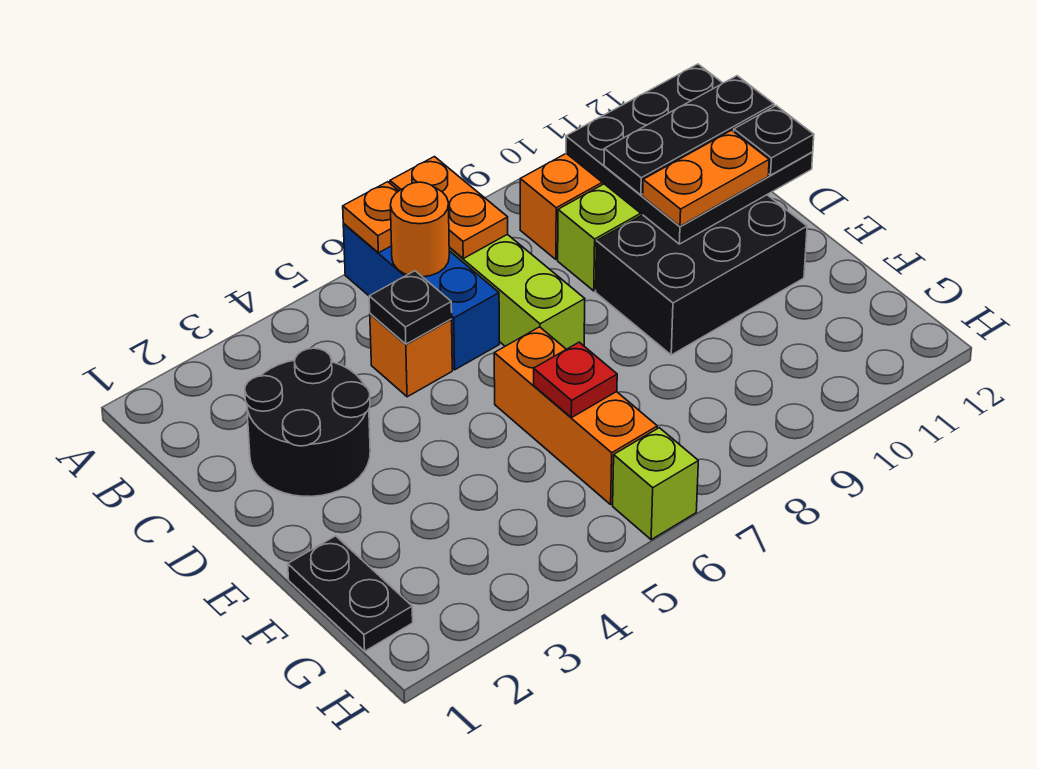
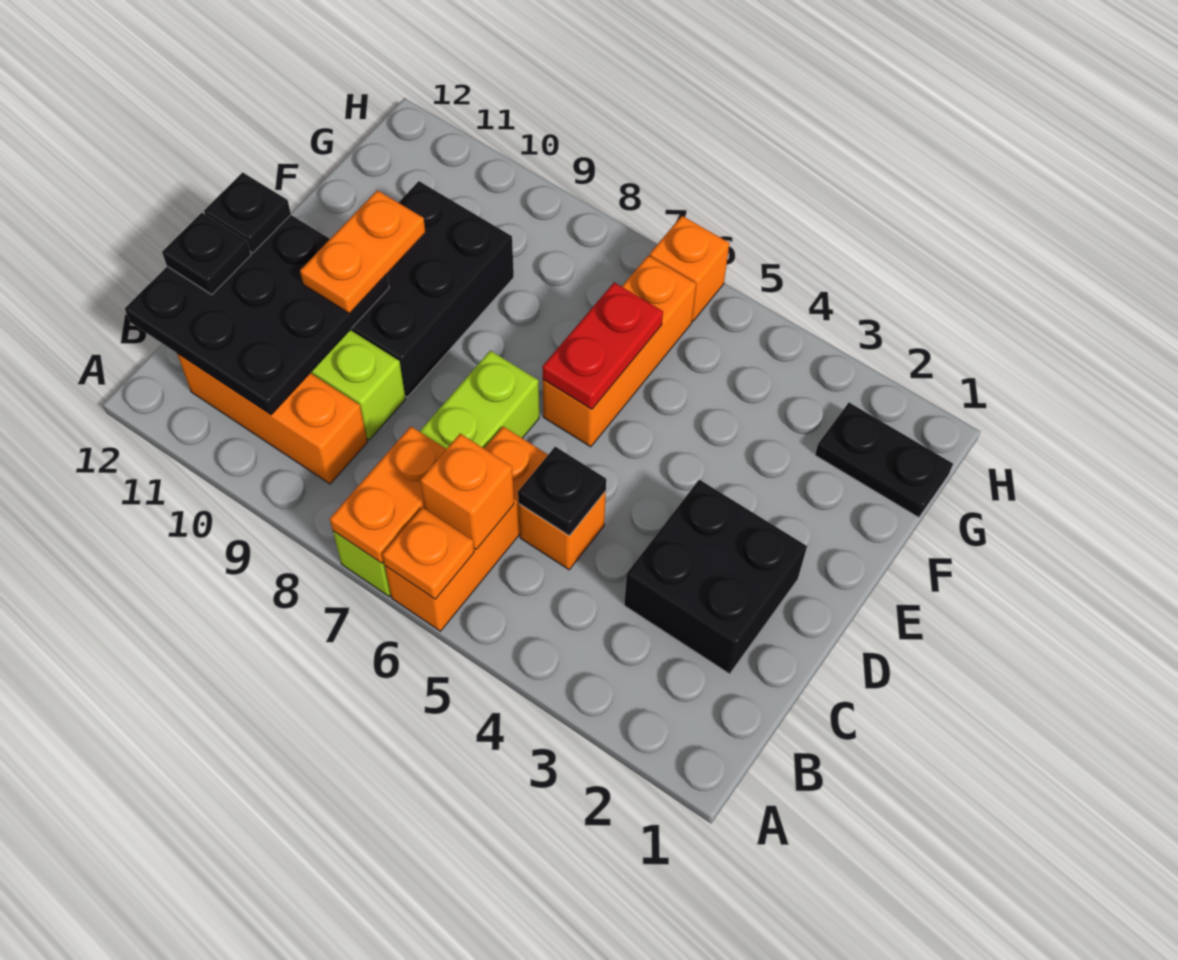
blue brick A6:C6 level 1 -> orange brick A6:C6 level 1
orange round brick B6 level 2 -> orange brick B6 level 2
black round brick C2:D3 level 1 -> black brick C2:D3 level 1
black plate C10:C12 level 3 -> black plate C12 level 3
black brick D9:E11 level 1 -> black brick D9:F10 level 1
orange plate D10:D11 level 3 -> orange plate D10:E10 level 3
black plate F1:G1 level 1 -> black plate G1:G2 level 1
red plate F6 level 2 -> red plate E6:F6 level 2
lime brick H6 level 1 -> orange brick H6 level 1

